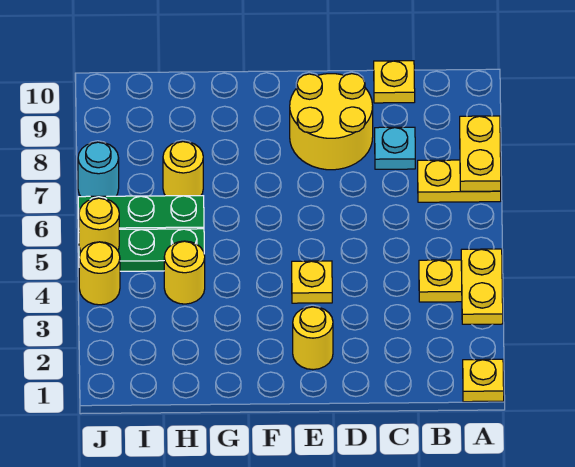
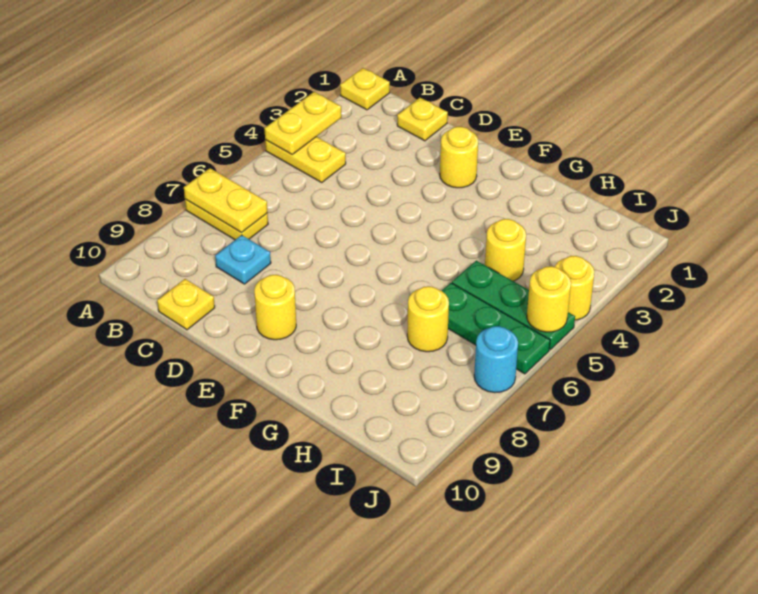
yellow plate A7:A8 level 2 -> yellow plate A7:B7 level 2
yellow round brick D8:E9 level 1 -> yellow round brick E9 level 1
yellow plate E4 level 1 -> yellow plate C1 level 1

